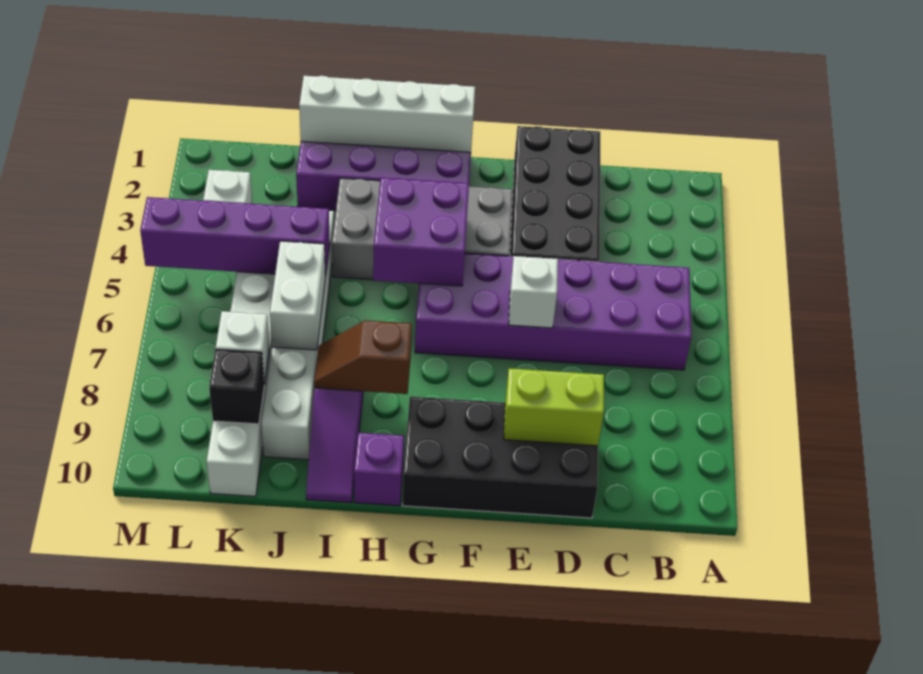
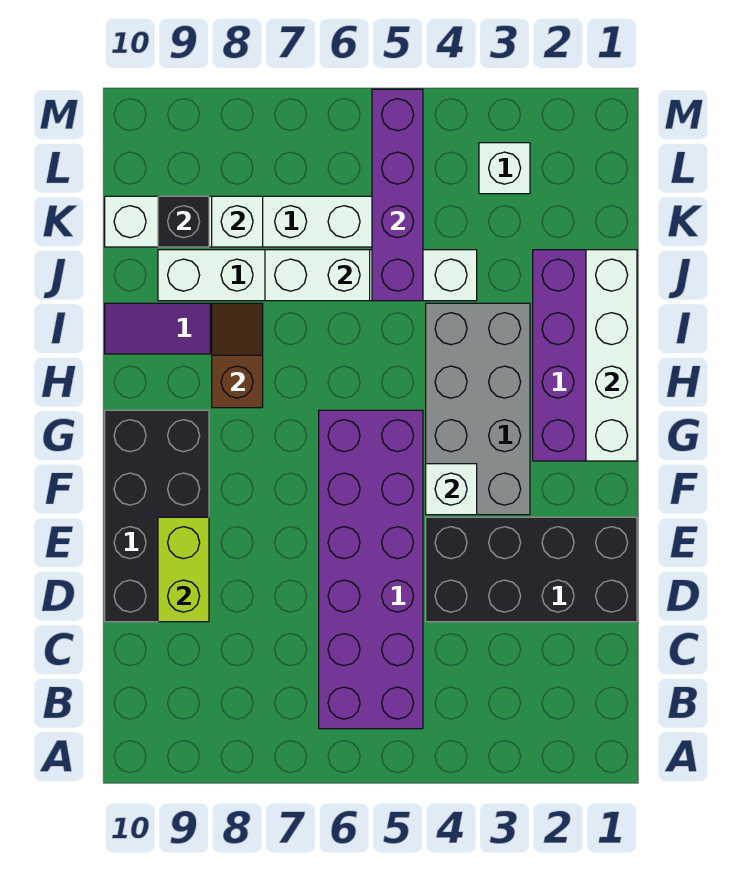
white brick E6 level 2 -> white brick F4 level 2
purple brick G4:H5 level 2 -> none
purple brick H10 level 1 -> none

